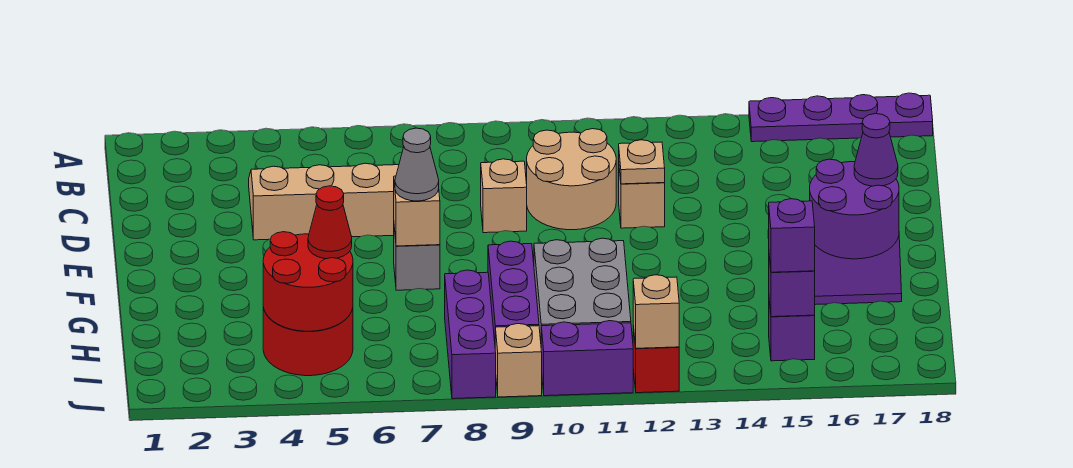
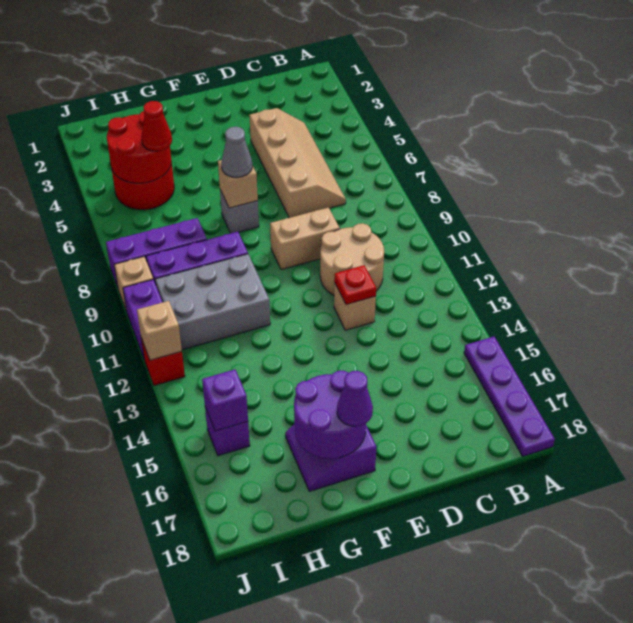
tan brick D9 level 1 -> tan brick D9:E9 level 1
tan plate D12 level 2 -> red plate D12 level 2
purple brick I15 level 3 -> none

